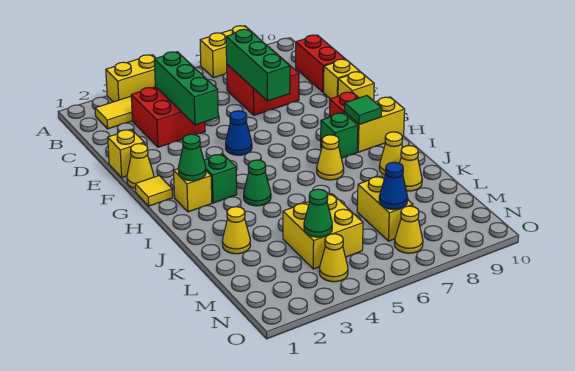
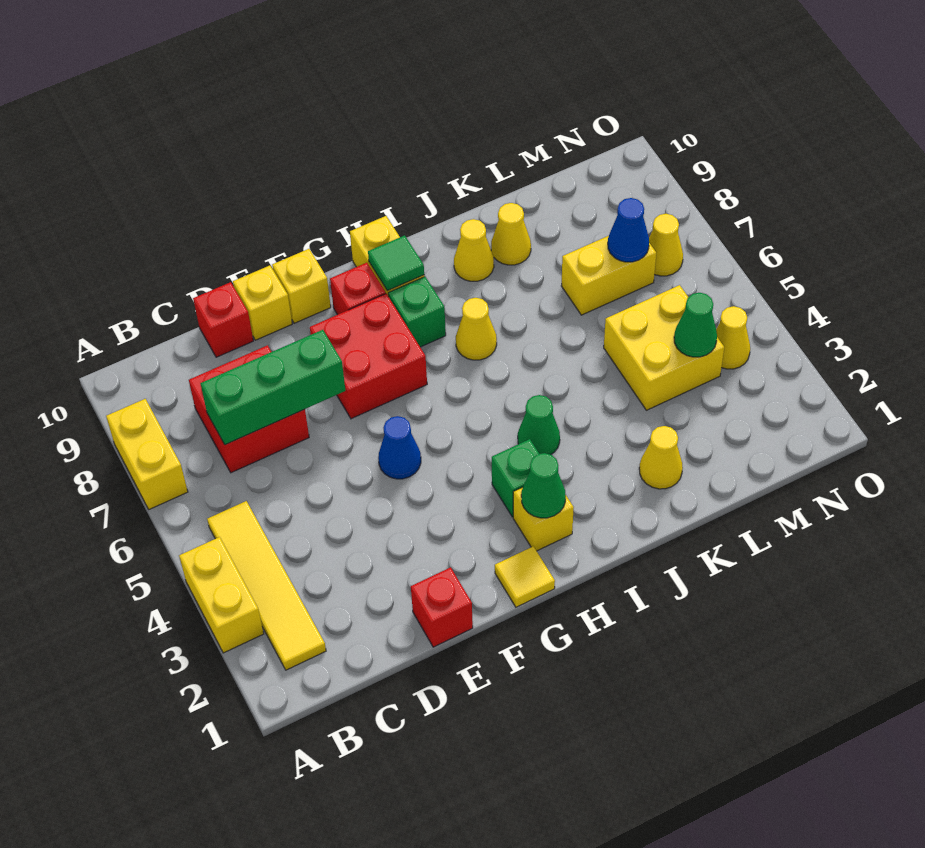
red brick C3:D4 level 1 -> red brick F7:G8 level 1
green brick C4:E4 level 2 -> none
red brick C10:D10 level 1 -> red brick D10 level 1
yellow brick E1 level 1 -> red brick E1 level 1
yellow cone F1 level 1 -> none

